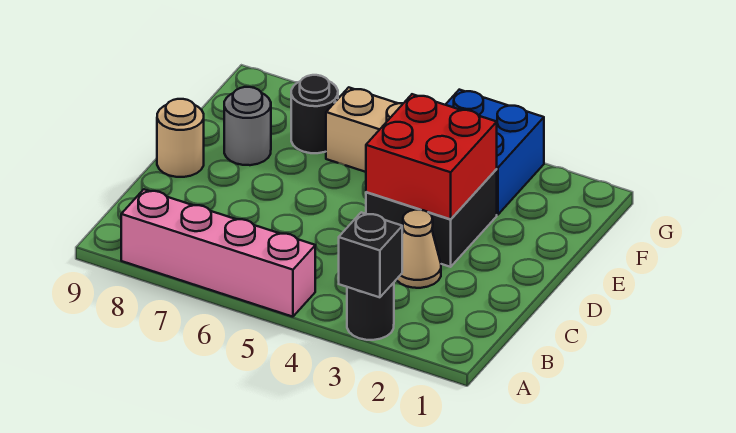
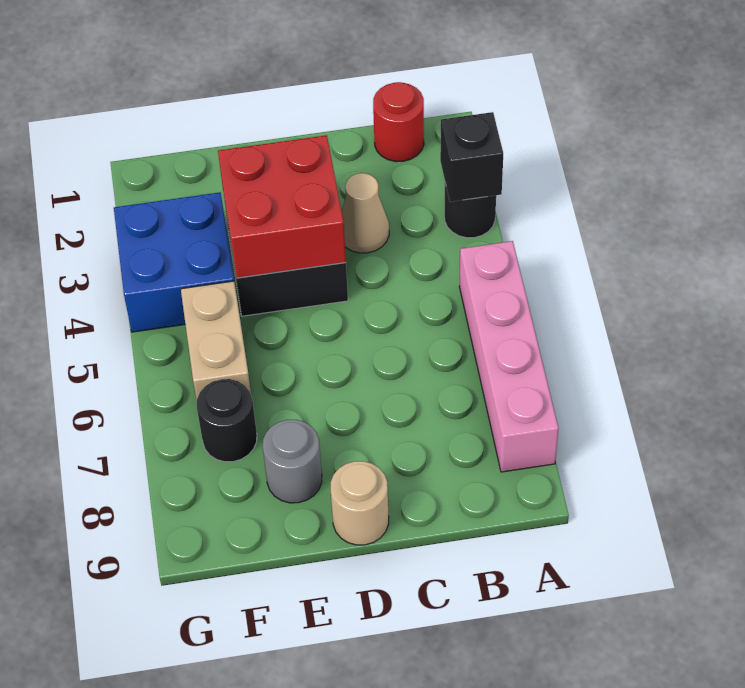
none -> red round brick B1 level 1

